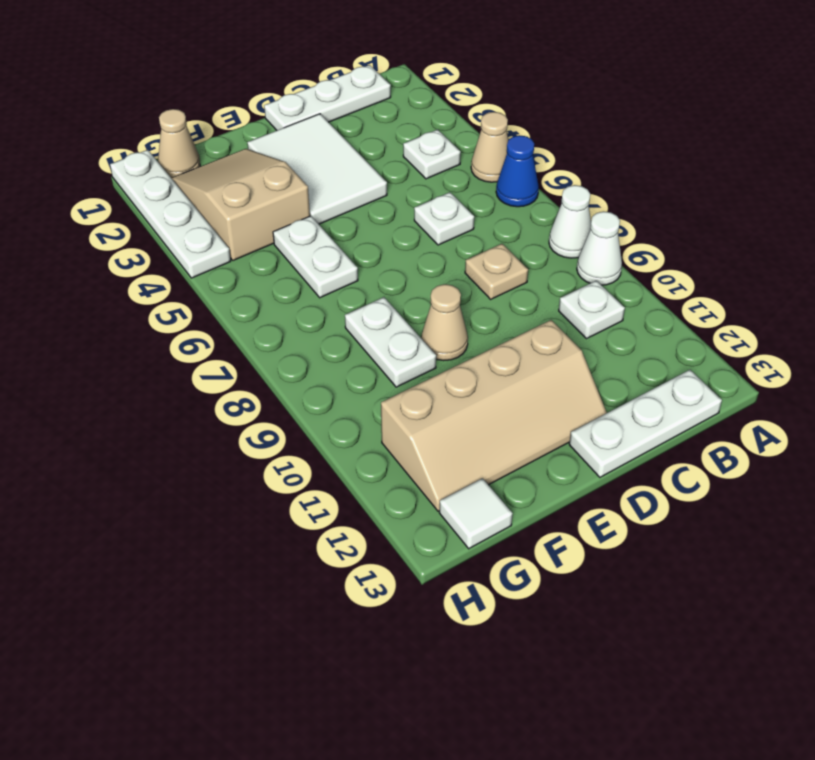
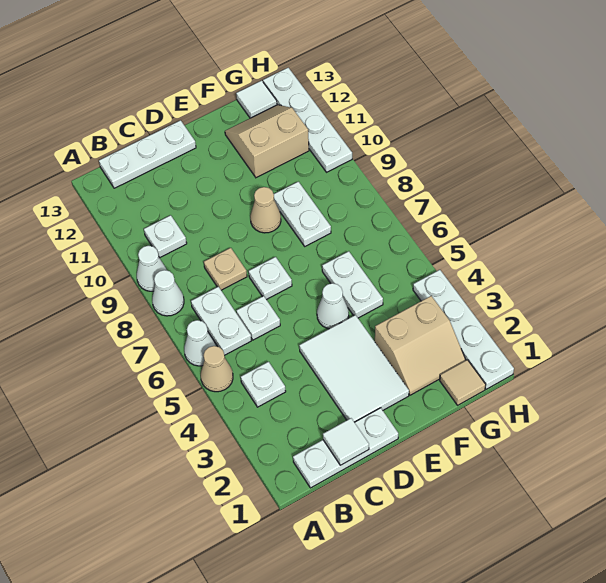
blue cone A6 level 1 -> white cone A6 level 1
none -> white plate B6:B7 level 1
none -> white tile C1 level 2
none -> white plate D7 level 1
tan slope D11:G12 level 1 top 11 -> tan slope F11:G12 level 1 top 11
none -> white cone E5 level 1
tan slope F2:G4 level 1 top 4 -> tan slope F2:G3 level 1 top 3
tan cone G1 level 1 -> tan tile G1 level 1
none -> white plate H10:H13 level 1

